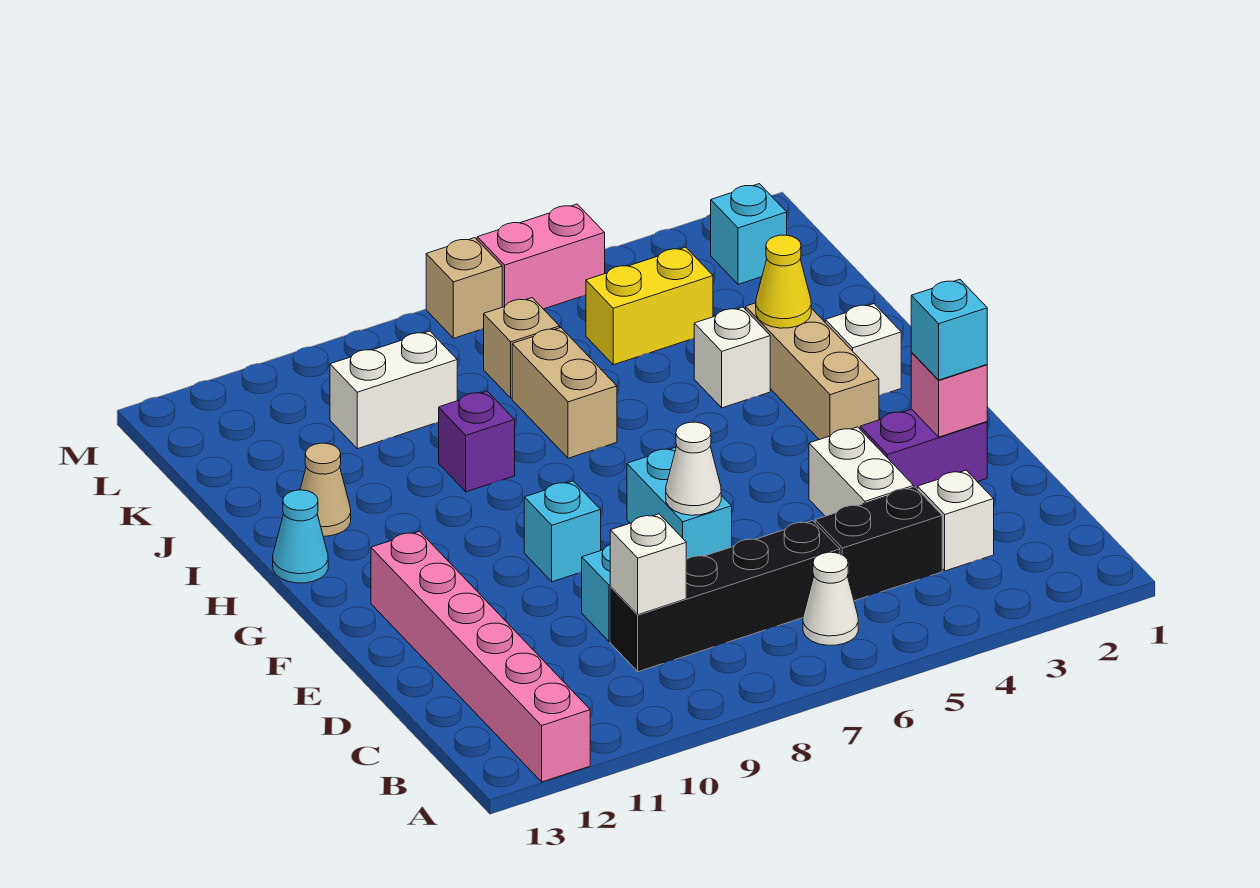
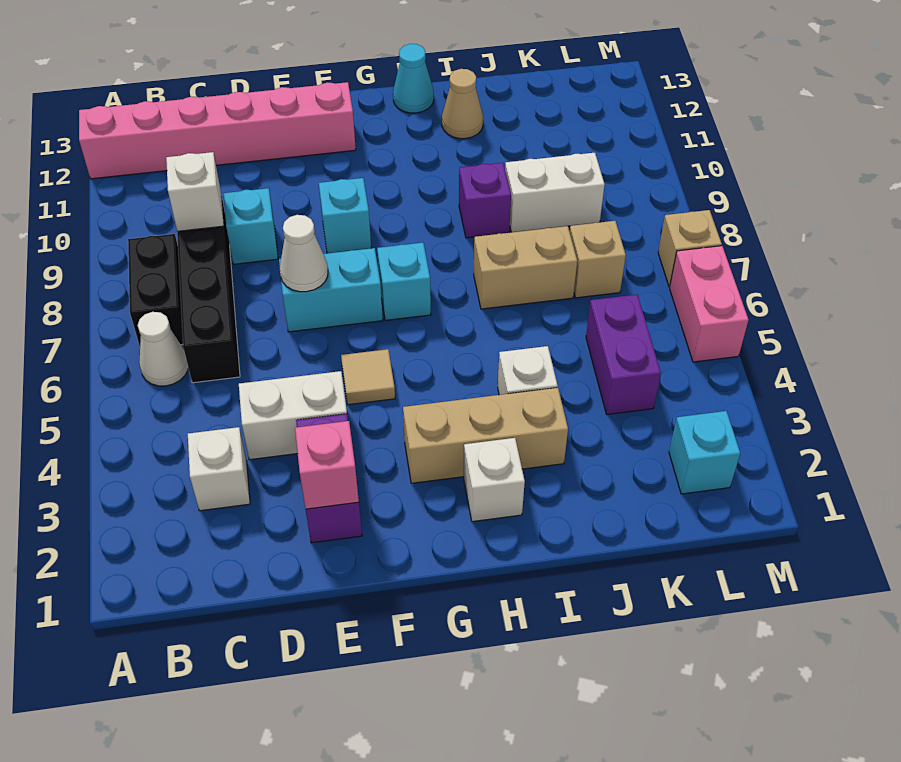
black brick C4:C5 level 1 -> black brick B7:B8 level 1
cyan brick E2 level 3 -> cyan brick G7 level 1
none -> tan tile F5 level 1
yellow cone I3 level 2 -> none
yellow brick K4:K5 level 1 -> purple brick K4:K5 level 1
white brick K9:K10 level 1 -> white brick J9:K9 level 1

